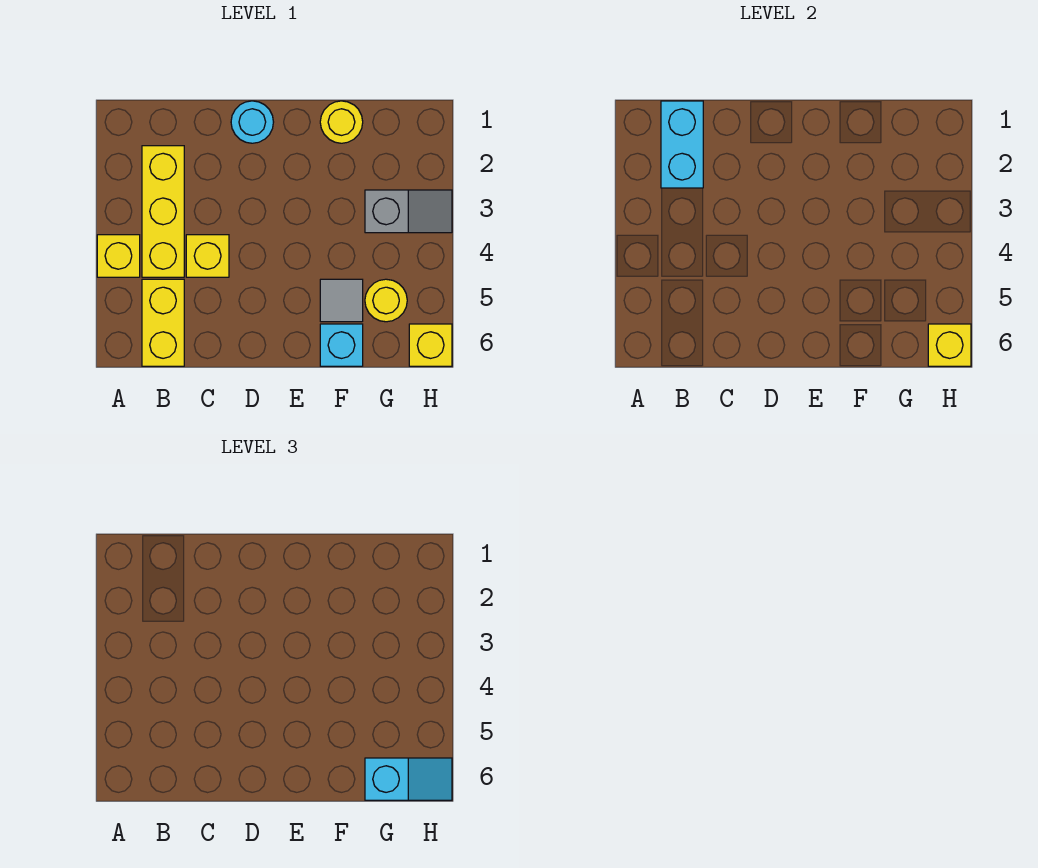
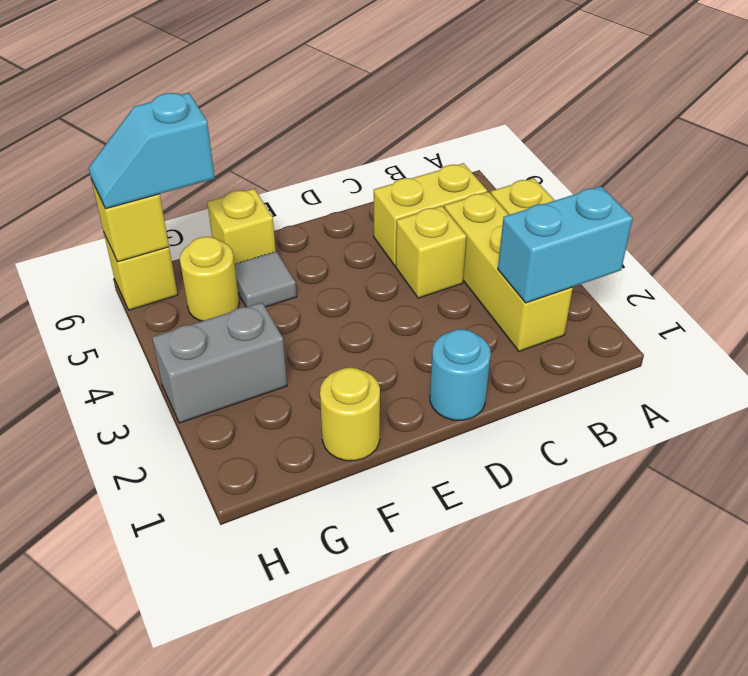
cyan brick B1:B2 level 2 -> cyan brick A2:B2 level 2
yellow brick B5:B6 level 1 -> yellow brick B5:C5 level 1
cyan brick F6 level 1 -> yellow brick F6 level 1
grey slope G3:H3 level 1 top G -> grey brick G3:H3 level 1

